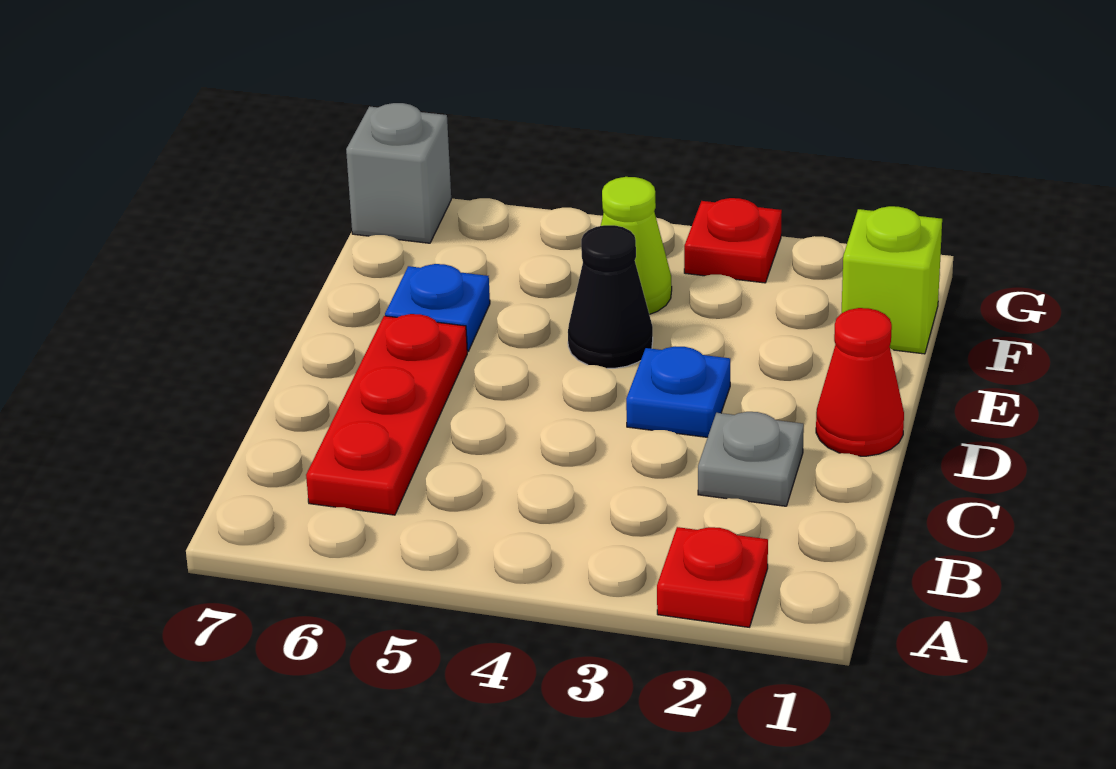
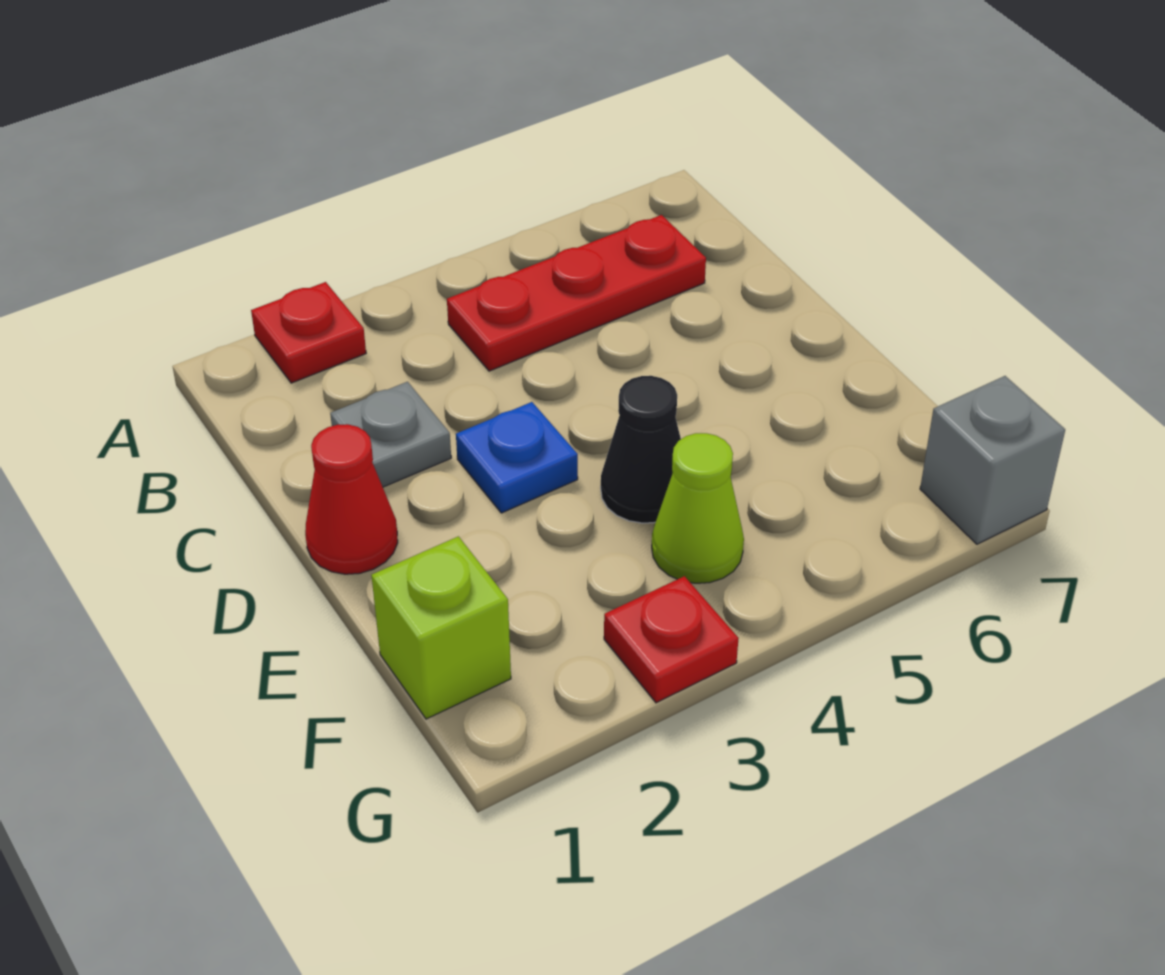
red plate B6:D6 level 1 -> red plate B4:B6 level 1
blue plate E6 level 1 -> none

